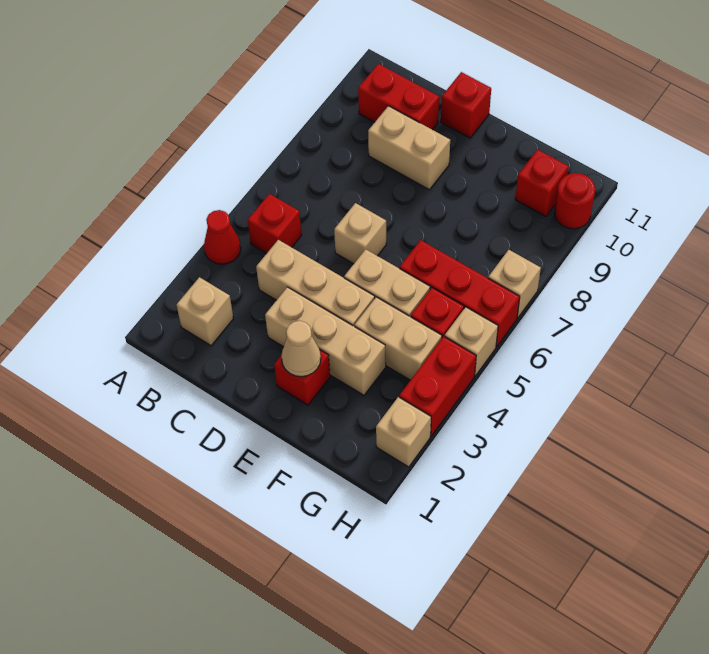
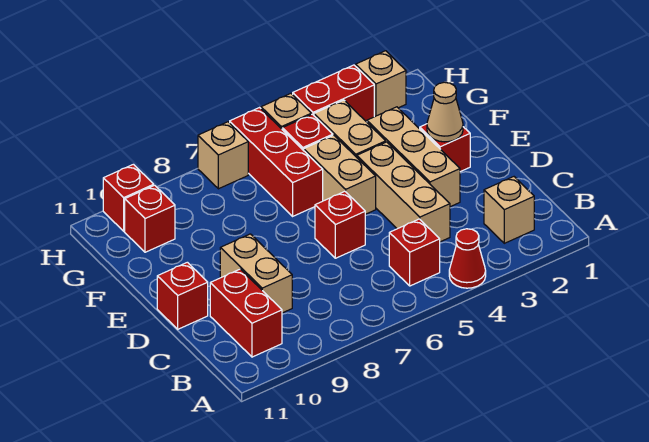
tan brick D6 level 1 -> red brick D6 level 1
red round brick H10 level 1 -> red brick H10 level 1

